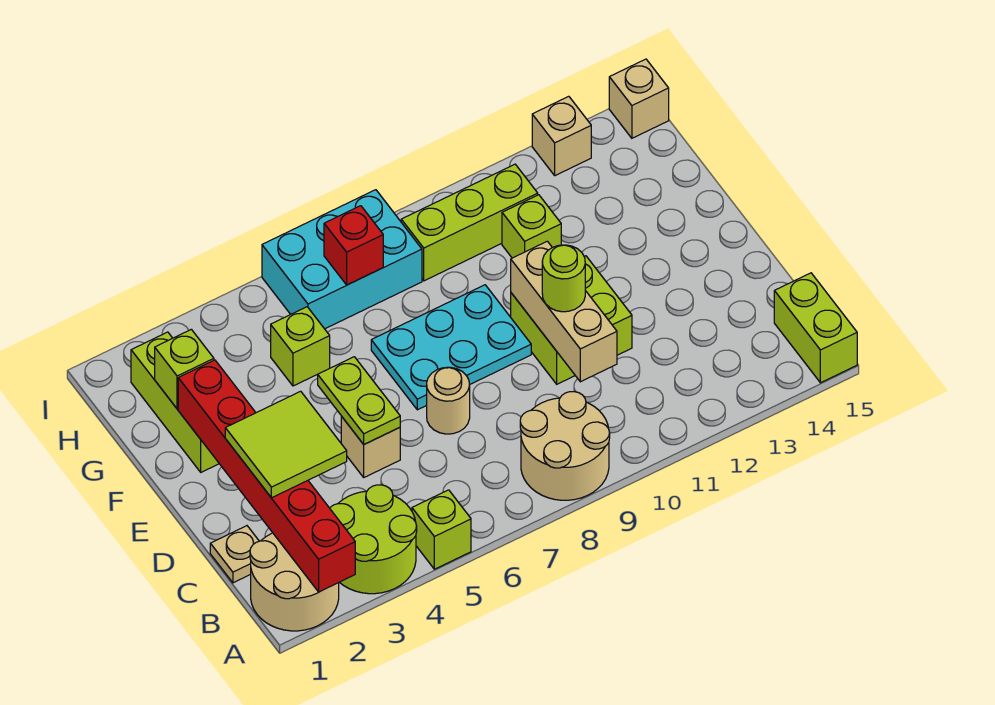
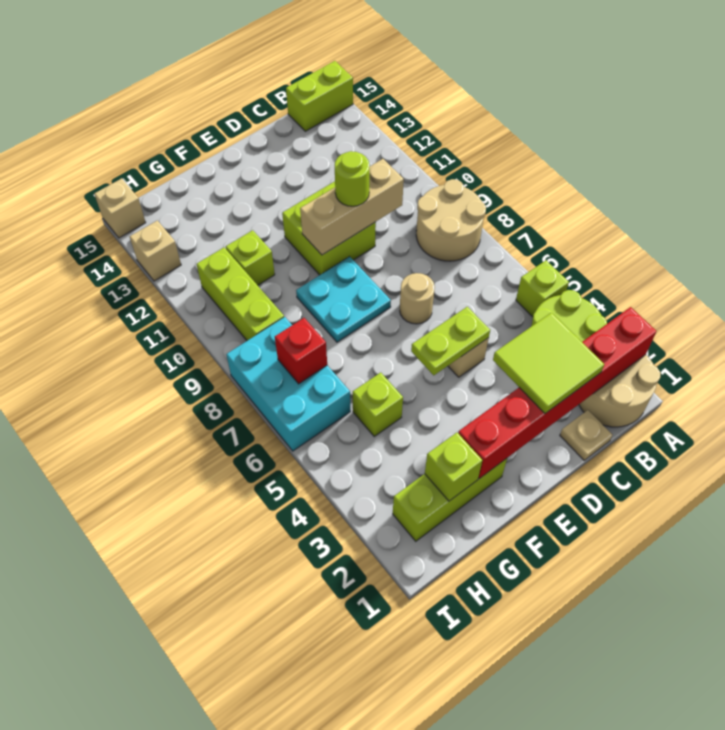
cyan plate E7:F9 level 1 -> cyan plate E8:F9 level 1

